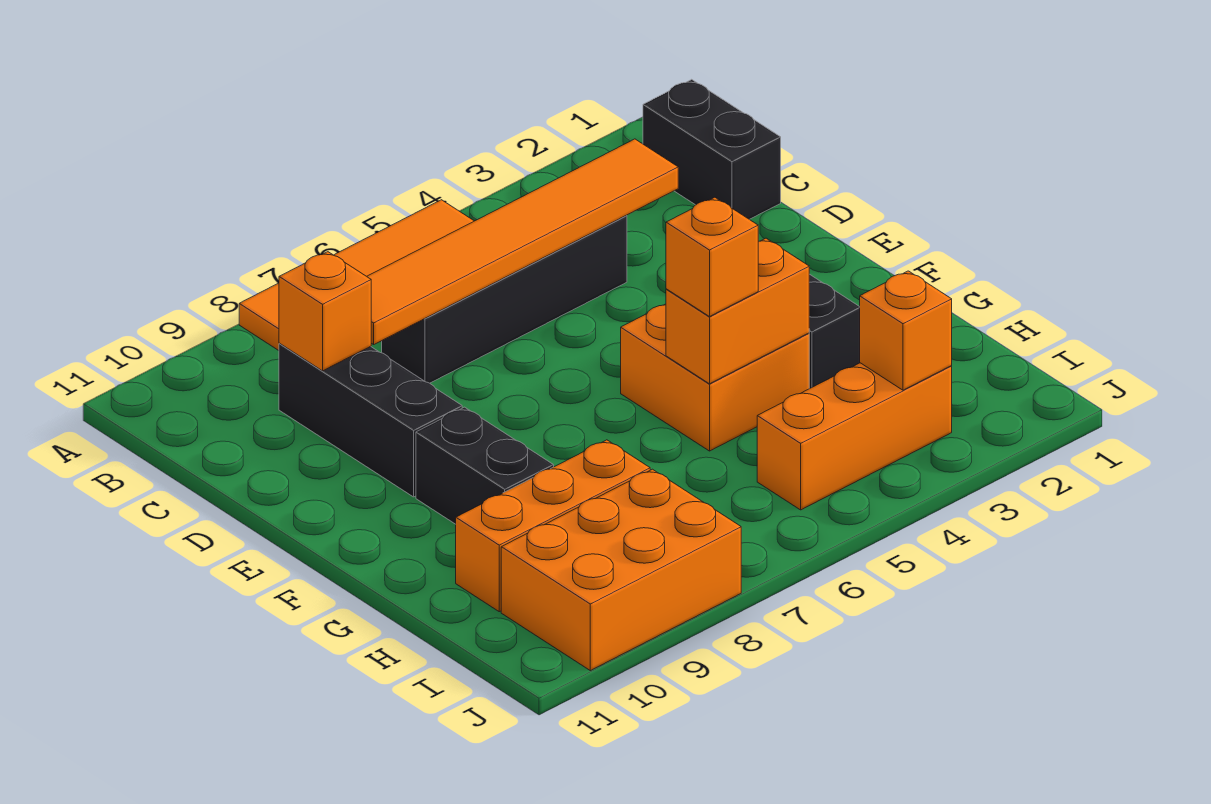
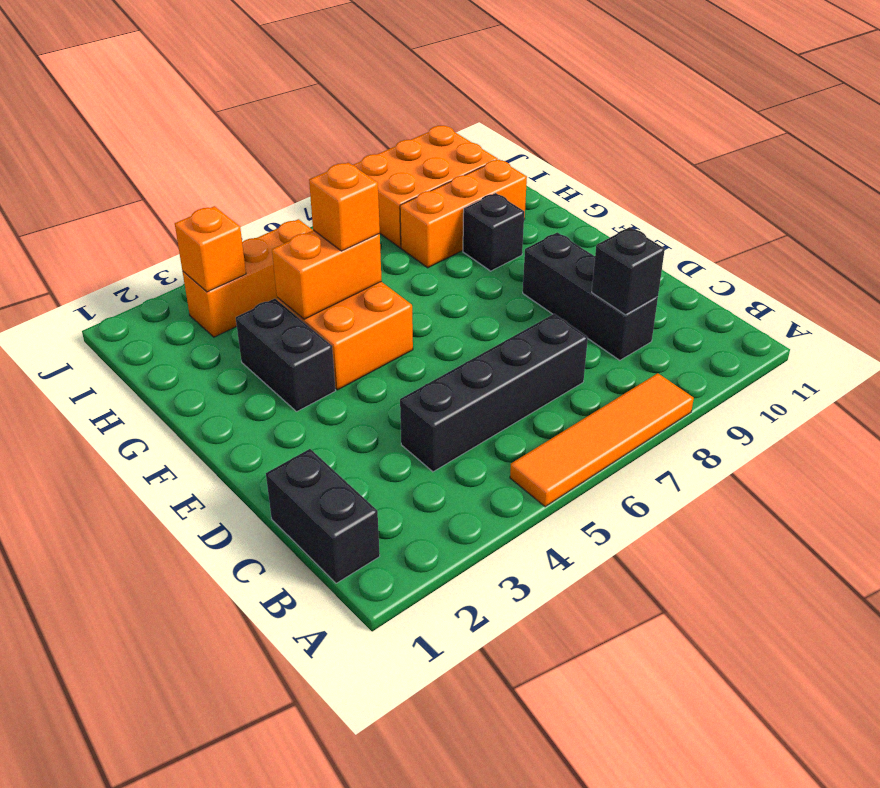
orange tile C3:C8 level 2 -> none
orange brick C9 level 2 -> black brick C9 level 2
black brick F9:G9 level 1 -> black brick G9 level 1

